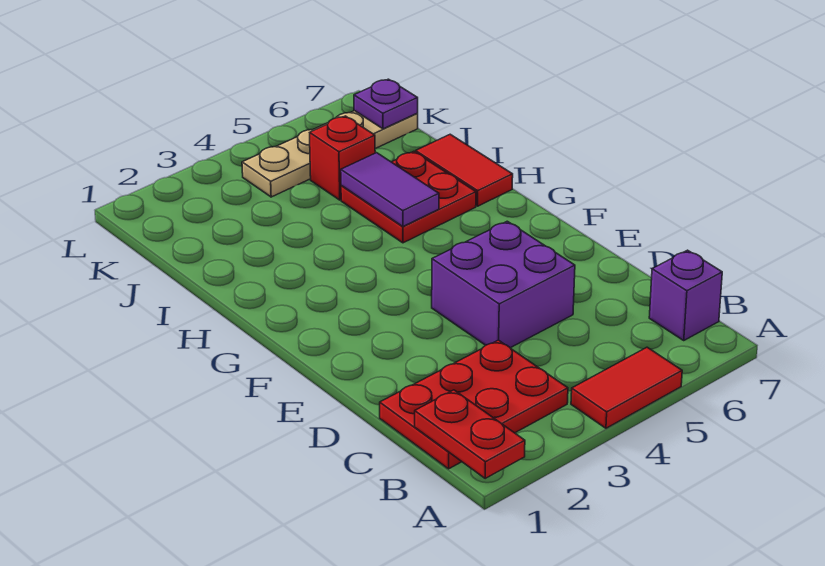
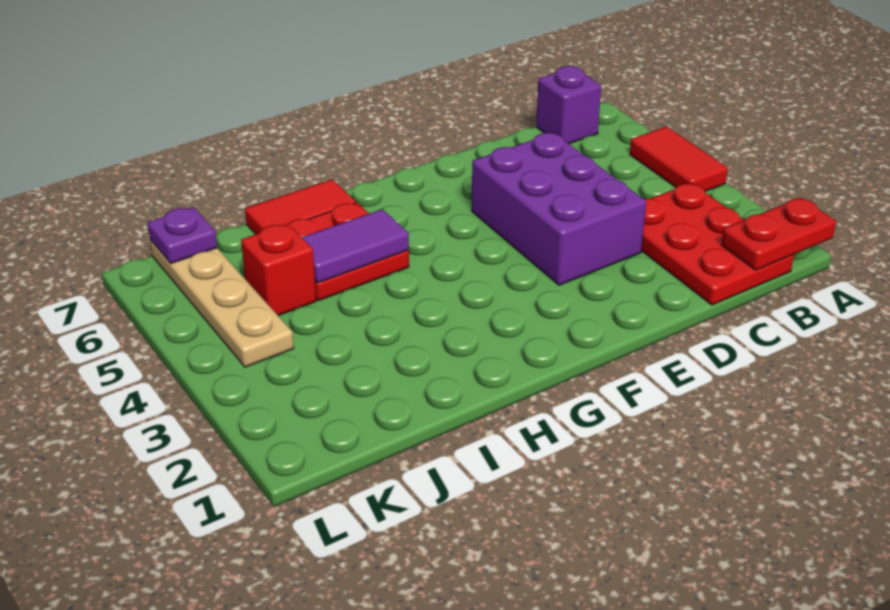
purple brick D4:E5 level 1 -> purple brick D3:E5 level 1

